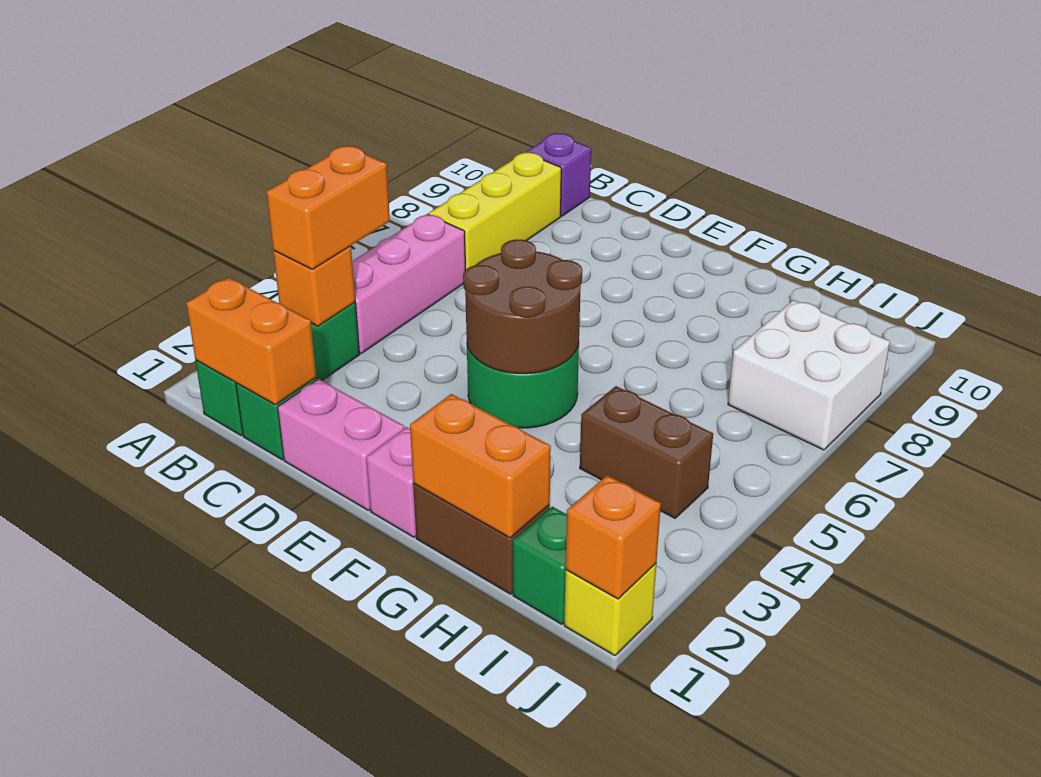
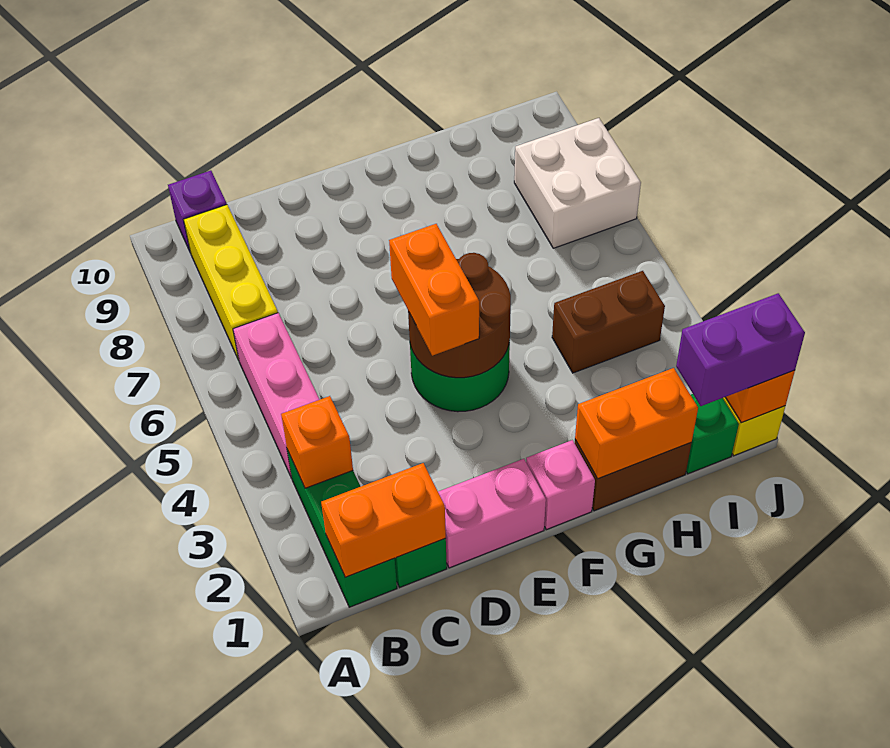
orange brick B3:B4 level 3 -> orange brick E4:E5 level 3
none -> purple brick I1:J1 level 3

